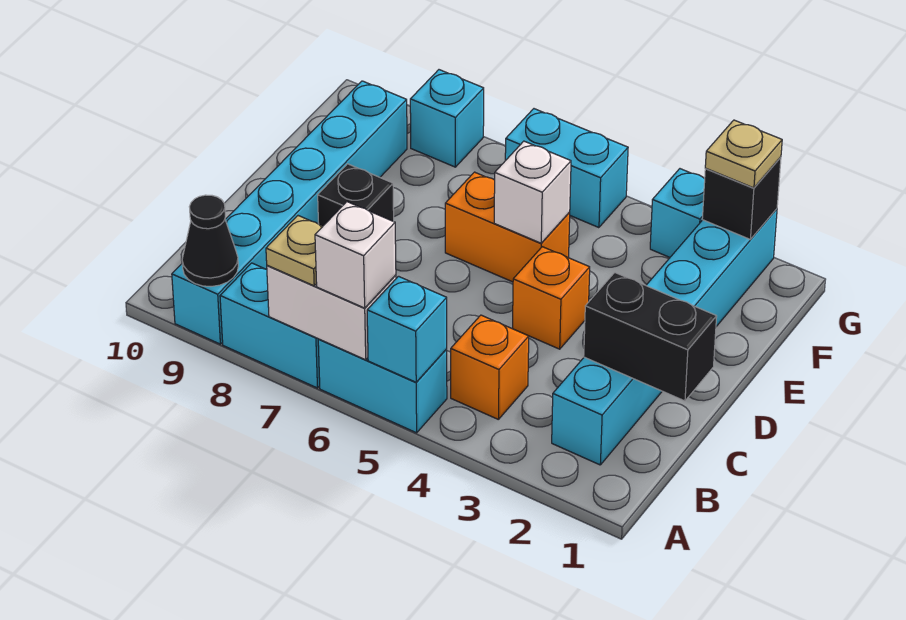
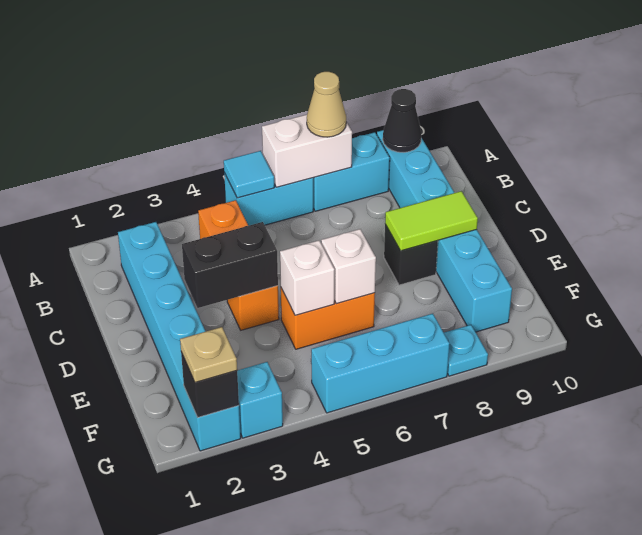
cyan brick A5 level 2 -> cyan tile A5 level 2
white brick A6 level 3 -> white brick E6 level 2
tan plate A7 level 3 -> tan cone A7 level 3
black brick C1:C2 level 2 -> black brick D3:D4 level 2
none -> lime tile D8:D9 level 2
cyan brick G5:G6 level 1 -> cyan brick G5:G7 level 1
cyan brick G8 level 1 -> cyan plate G8 level 1

